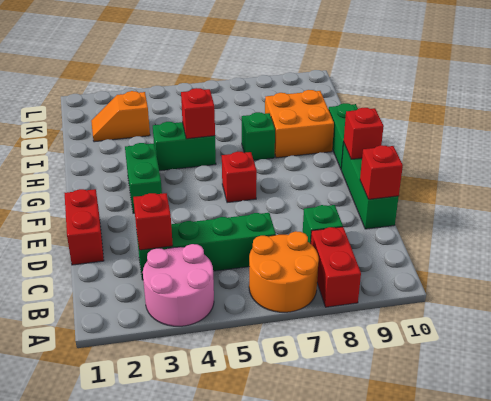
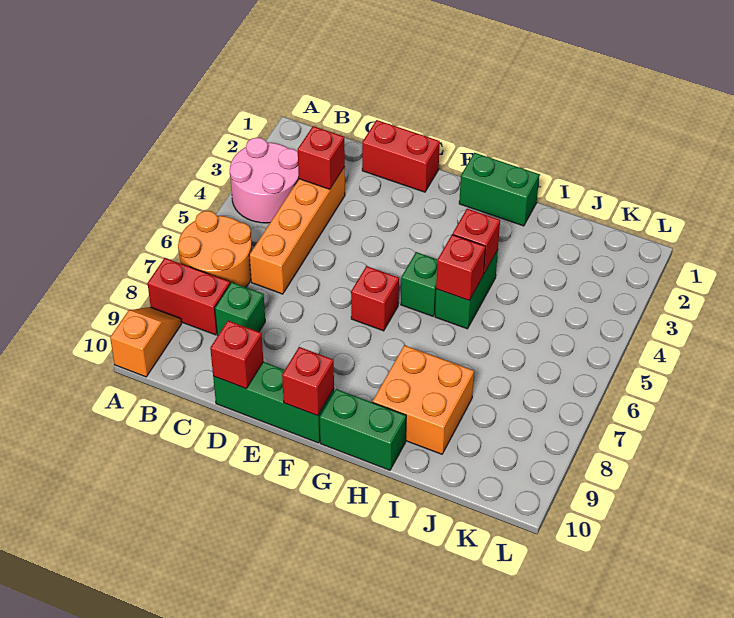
green brick C3:C6 level 1 -> orange brick C3:C6 level 1
green brick F3:G3 level 1 -> green brick G1:H1 level 1
none -> red brick H4 level 2
green brick H7 level 1 -> green brick G5 level 1
orange slope J2:J3 level 1 top 3 -> orange slope A9:A10 level 1 top 10

